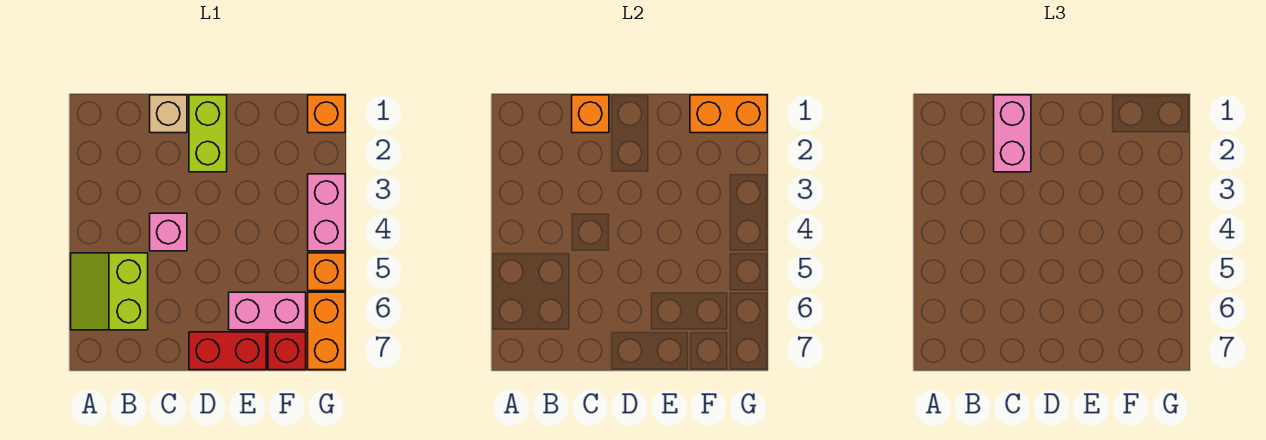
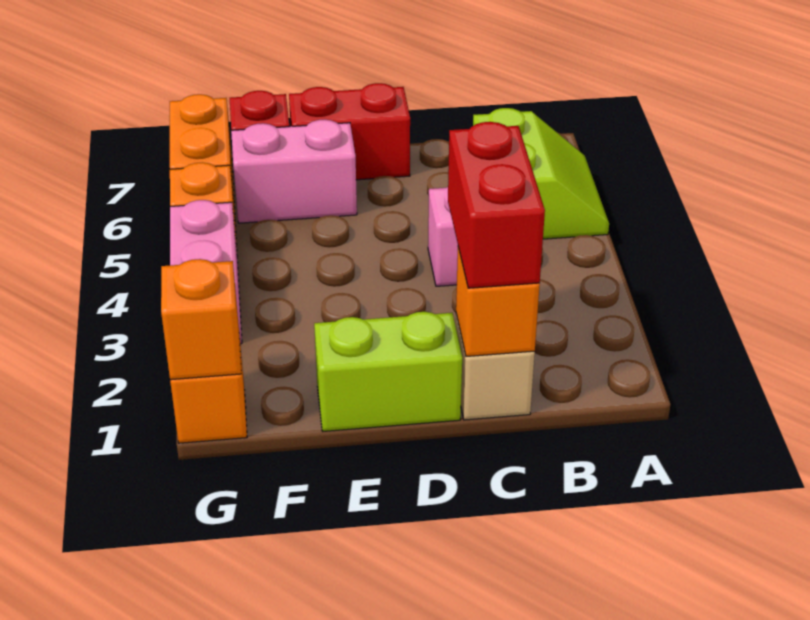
pink brick C1:C2 level 3 -> red brick C1:C2 level 3
lime brick D1:D2 level 1 -> lime brick D1:E1 level 1
orange brick F1:G1 level 2 -> orange brick G1 level 2

